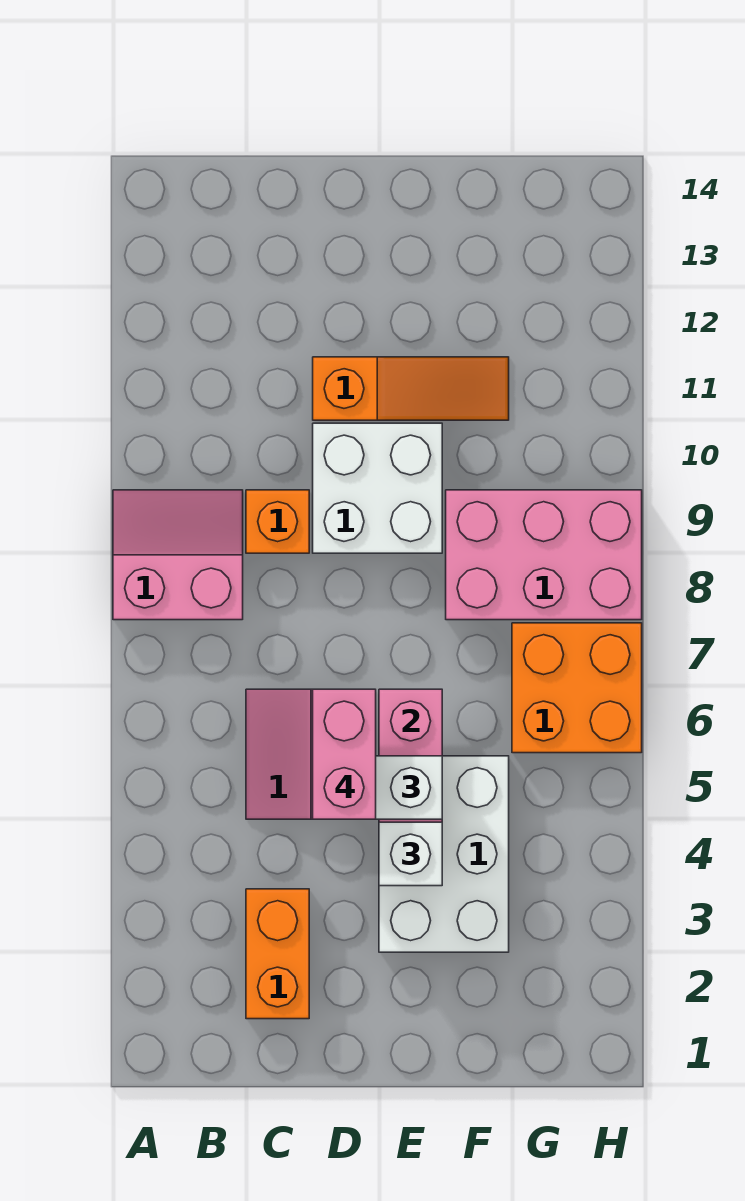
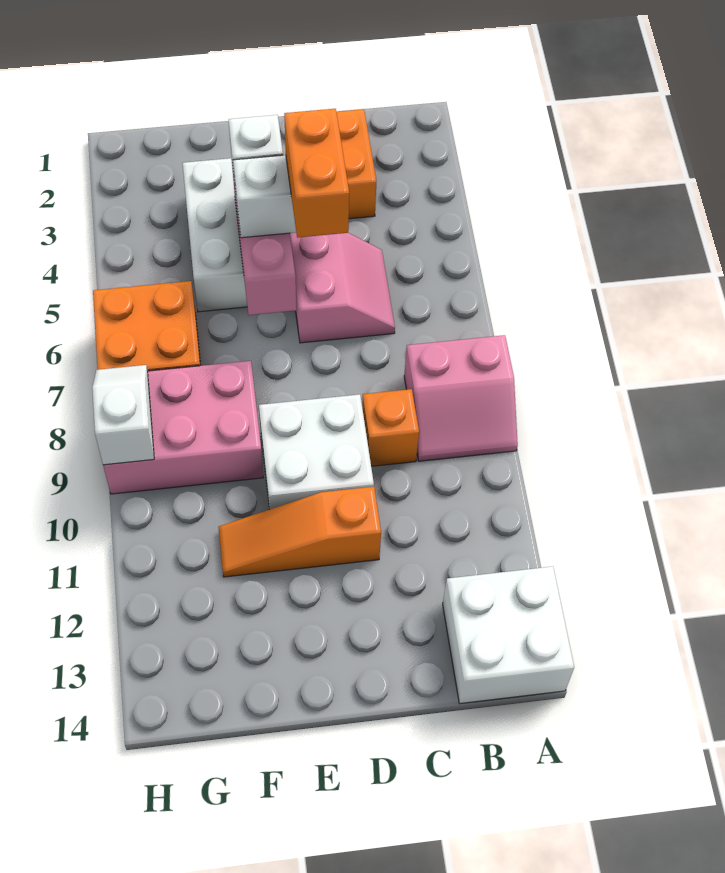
none -> white brick A13:B14 level 1
pink brick D5:D6 level 4 -> orange brick D5:D6 level 4
none -> white slope H8:H9 level 2 top 9

